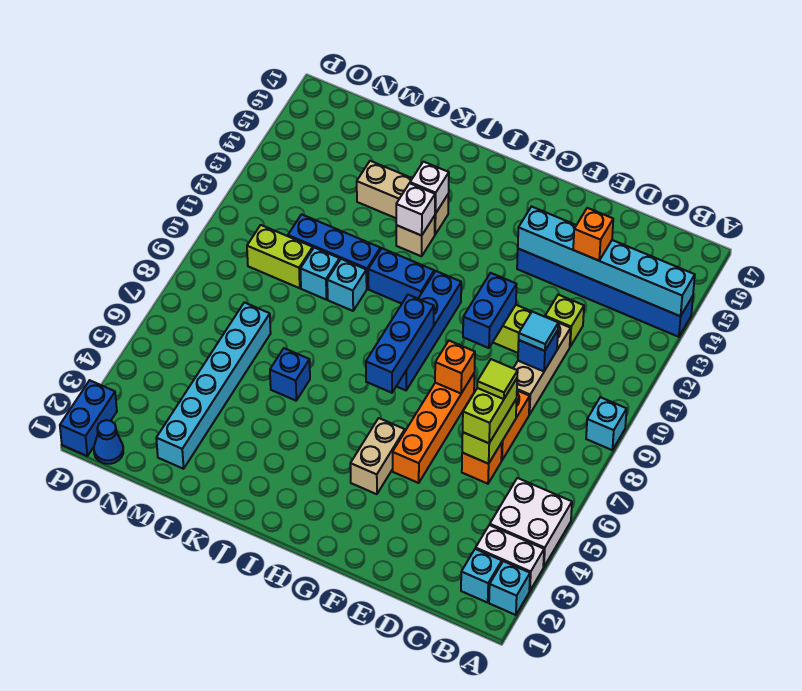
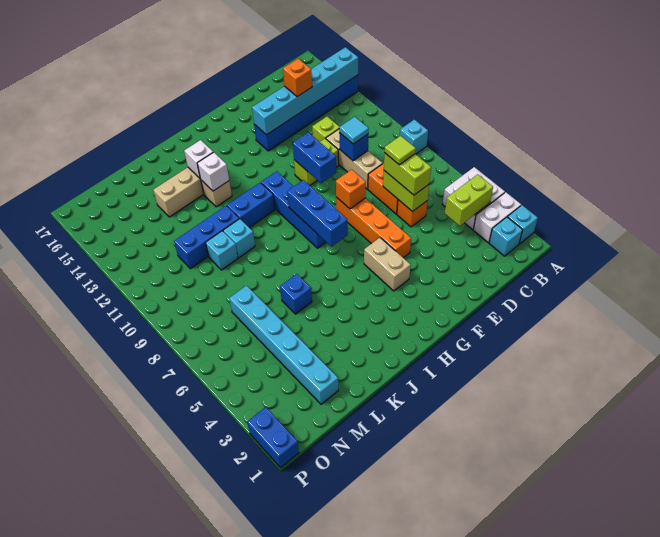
lime brick M10:N10 level 1 -> lime brick B4:C4 level 2
blue cone O1 level 1 -> none

